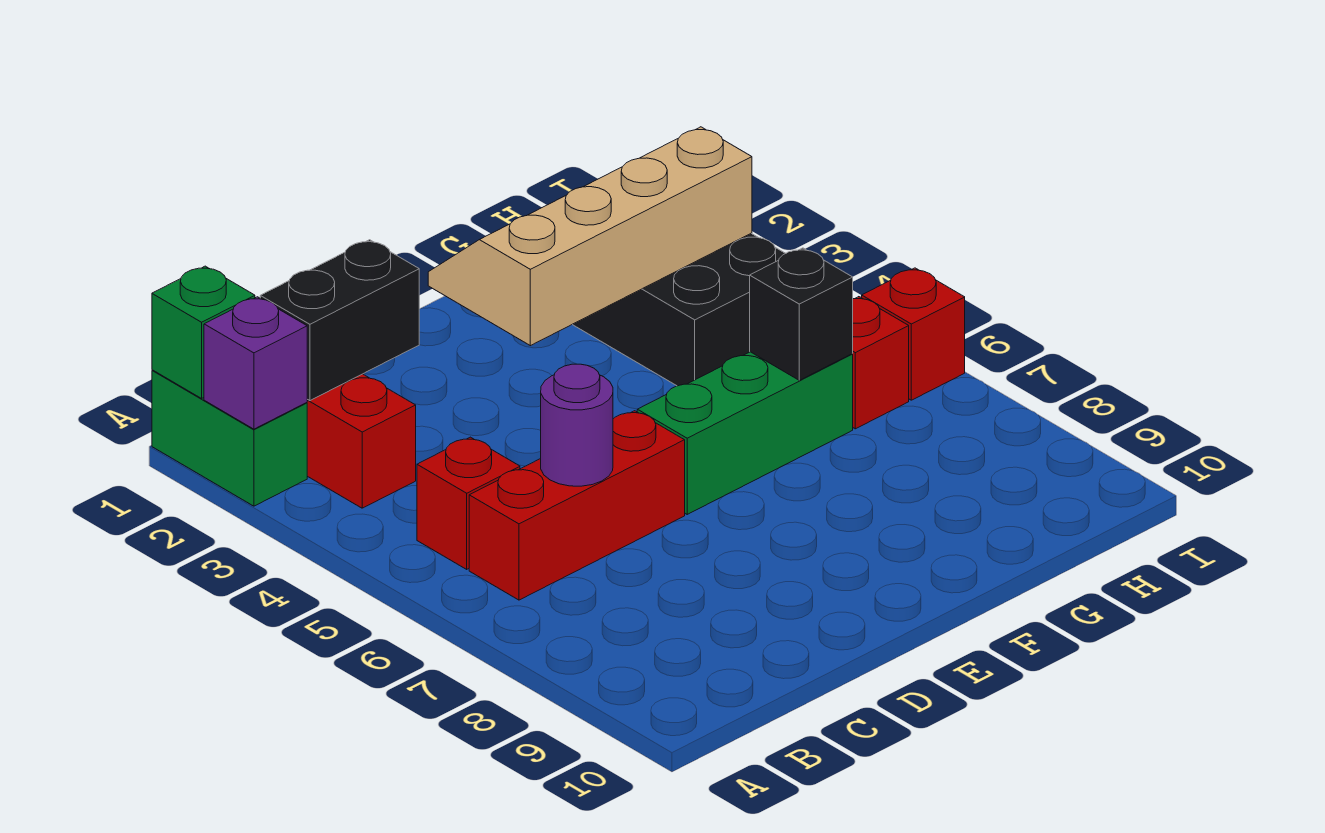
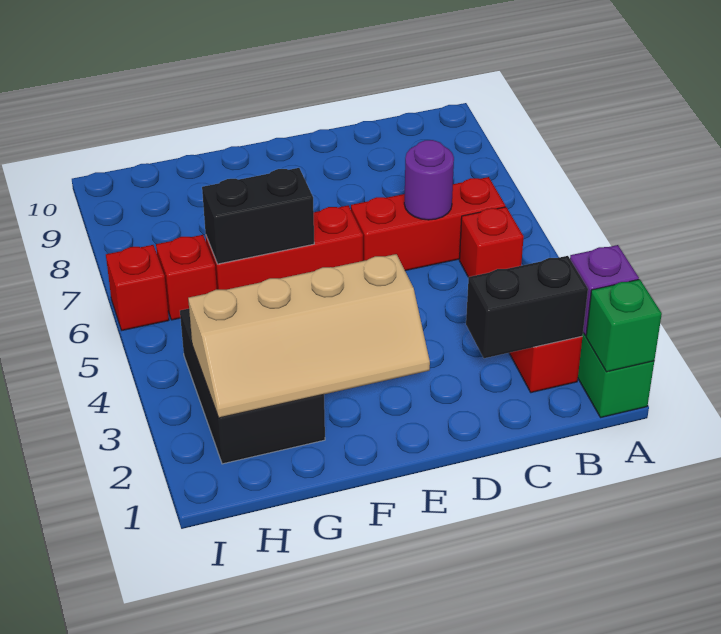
green brick E6:G6 level 1 -> red brick E6:G6 level 1
black brick G6 level 2 -> black brick F6:G6 level 2

